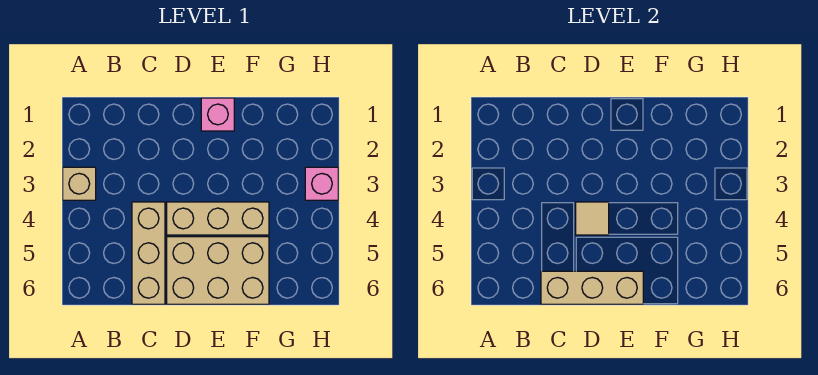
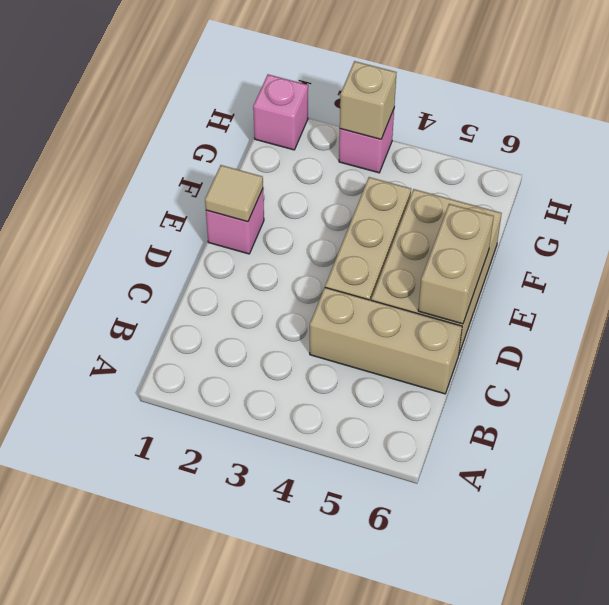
tan brick A3 level 1 -> tan brick H3 level 2
tan brick C6:E6 level 2 -> tan brick D6:E6 level 2
tan tile D4 level 2 -> tan tile E1 level 2
none -> pink brick H1 level 1

